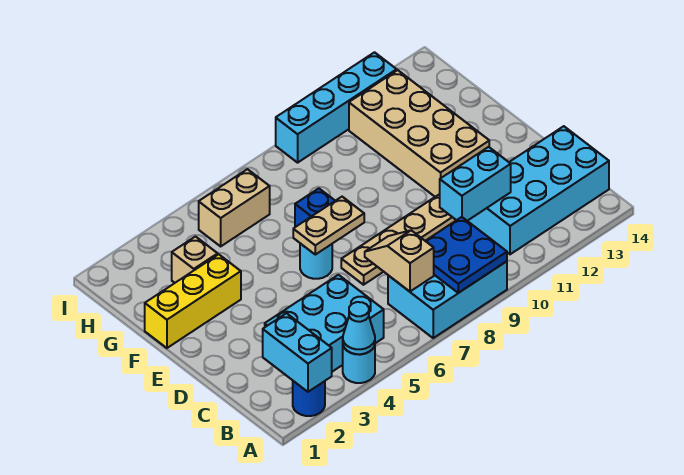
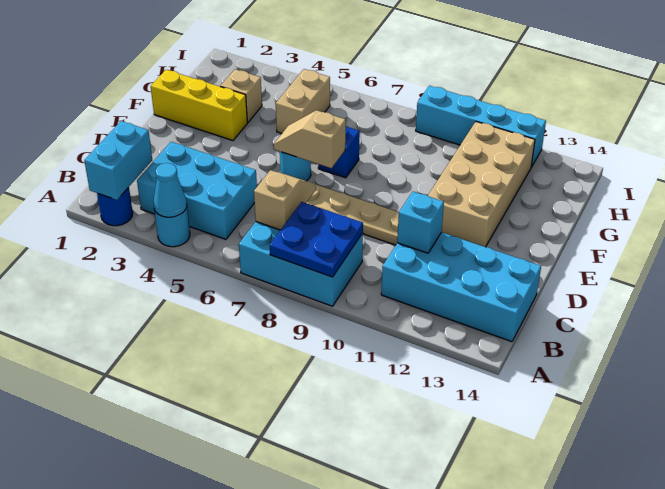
cyan brick C10:C11 level 2 -> cyan brick C11 level 2
tan plate E6:E7 level 2 -> tan slope E6:E7 level 2 top 7
tan brick H5:H6 level 1 -> tan brick G5:H5 level 1

